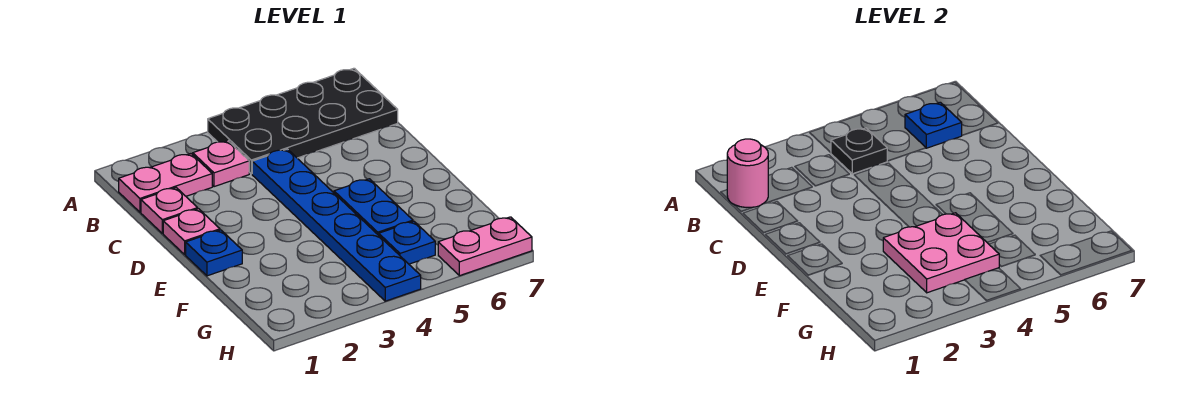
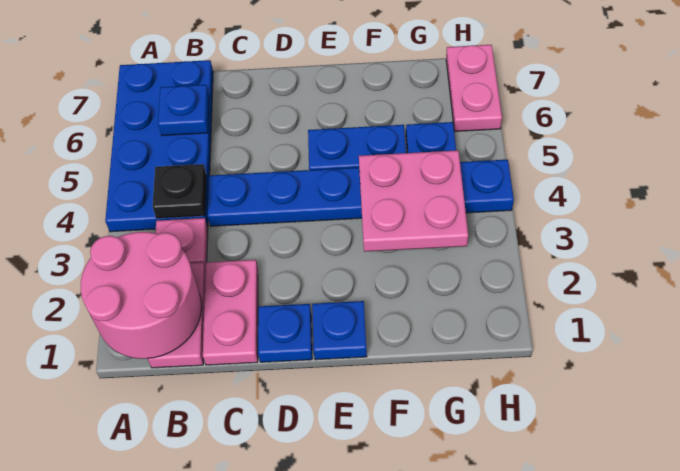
black plate A4:B7 level 1 -> blue plate A4:B7 level 1
pink round brick B1 level 2 -> pink round brick A1:B2 level 2
pink plate C1 level 1 -> pink plate C1:C2 level 1
pink plate D1 level 1 -> blue plate D1 level 1

